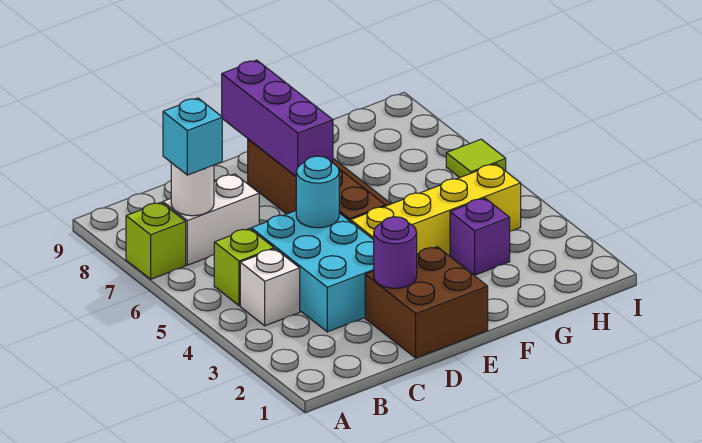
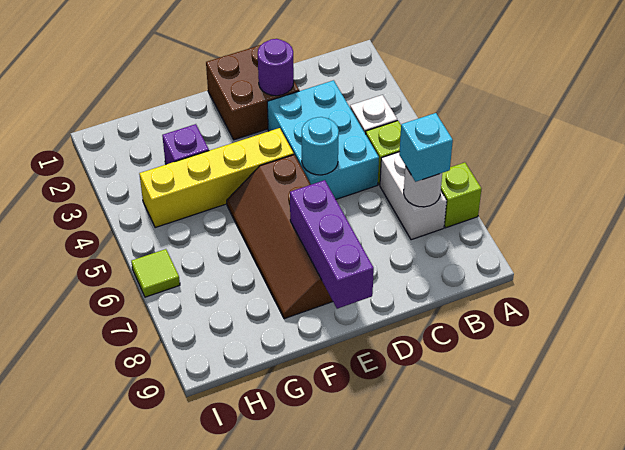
white brick B7:C7 level 1 -> white brick B6:B7 level 1

